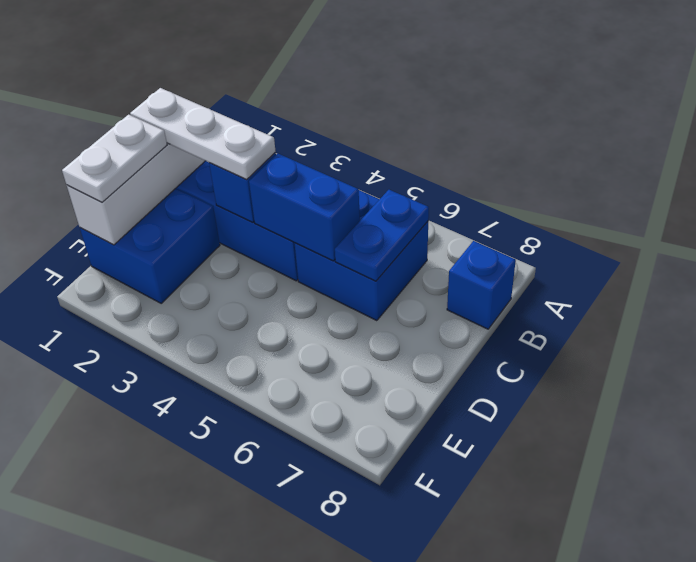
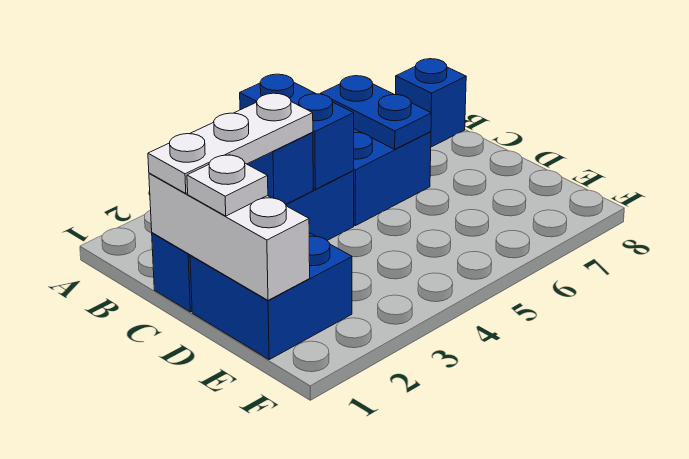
blue brick C4:C5 level 2 -> blue brick B4:C4 level 2
white plate D1:E1 level 3 -> white plate D1 level 3

